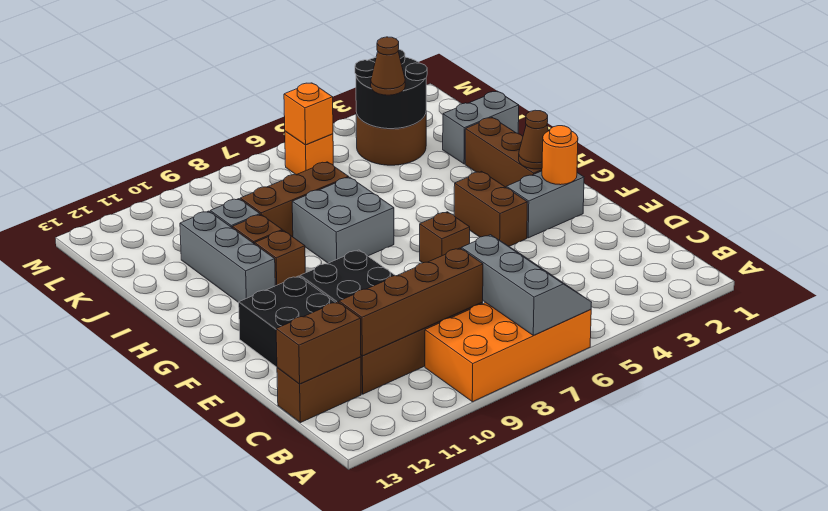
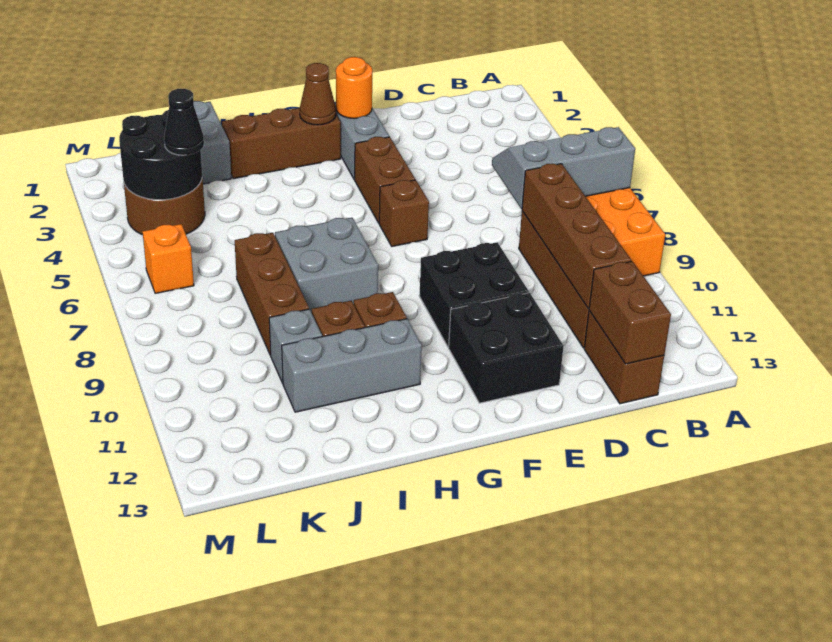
brown brick F4:G4 level 1 -> brown brick F4:F5 level 1
brown cone K4 level 3 -> black cone K4 level 3
orange brick L6 level 2 -> none

